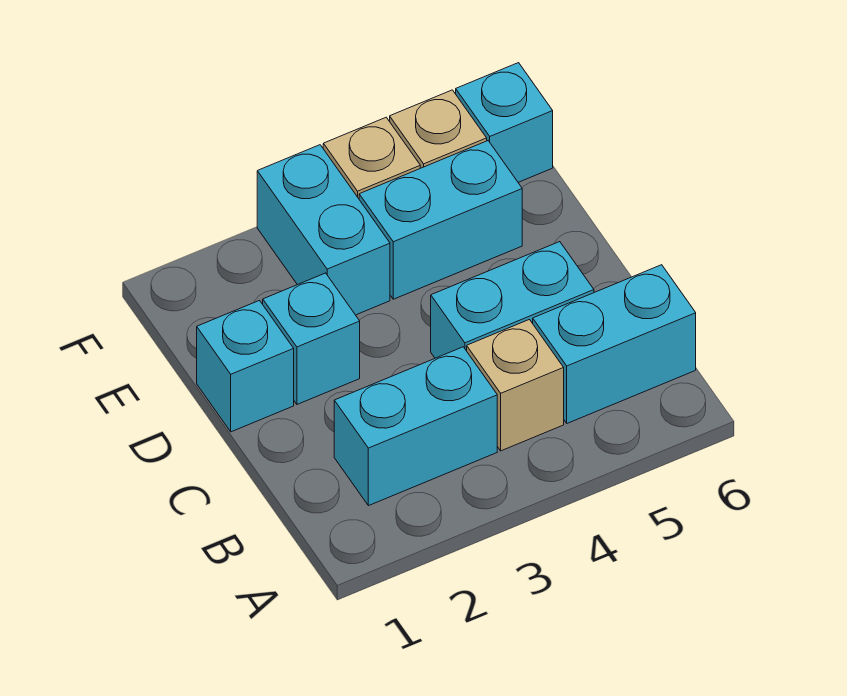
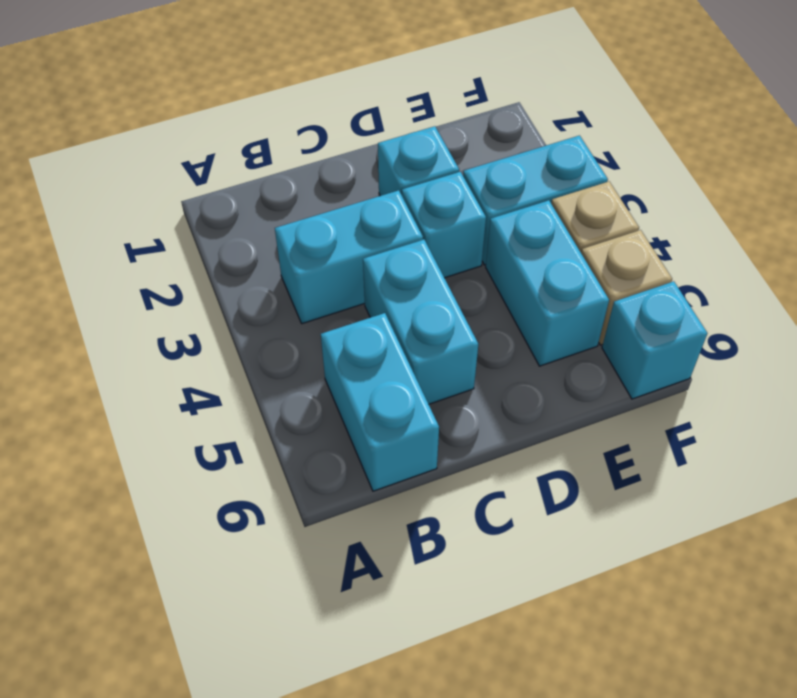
cyan brick B2:B3 level 1 -> cyan brick B3:C3 level 1
tan brick B4 level 1 -> none
cyan brick D1 level 1 -> cyan brick D3 level 1

